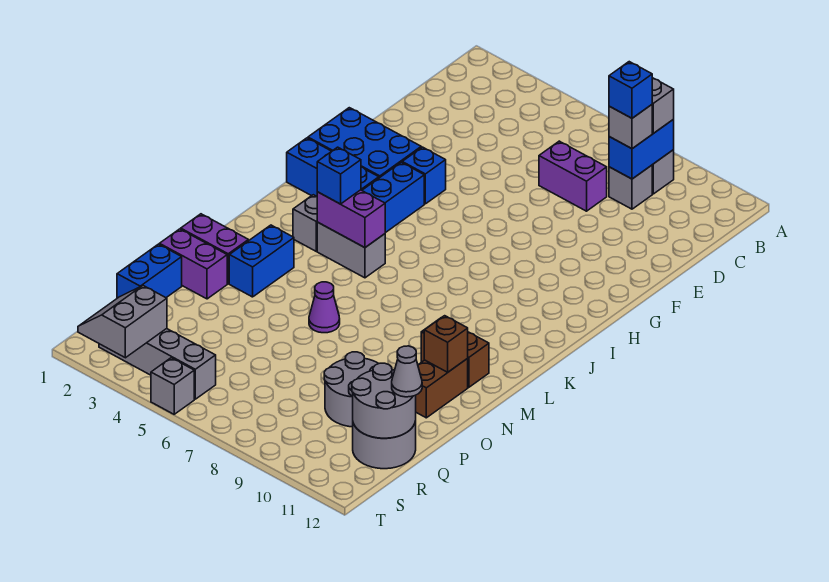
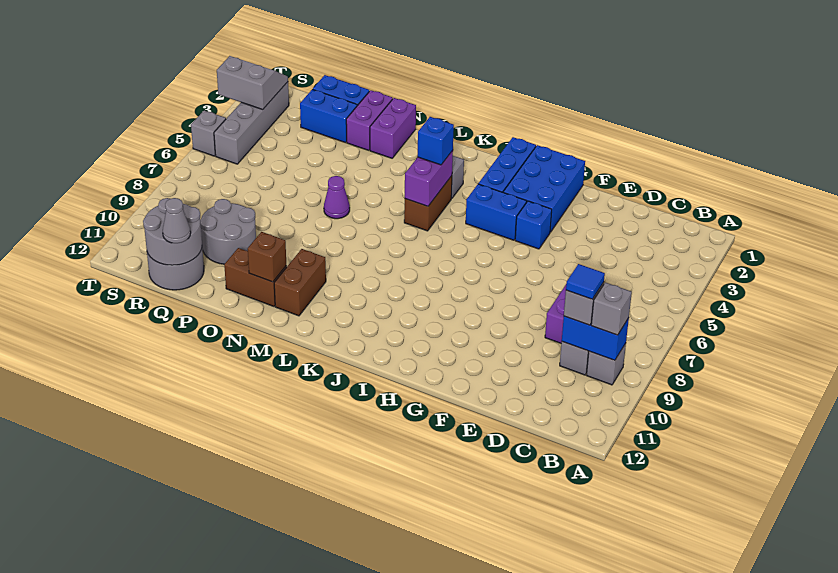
blue brick C9 level 4 -> blue tile C9 level 4
grey brick K4:K5 level 1 -> brown brick K4:K5 level 1
blue brick M3:N3 level 1 -> blue brick P2:Q2 level 1

